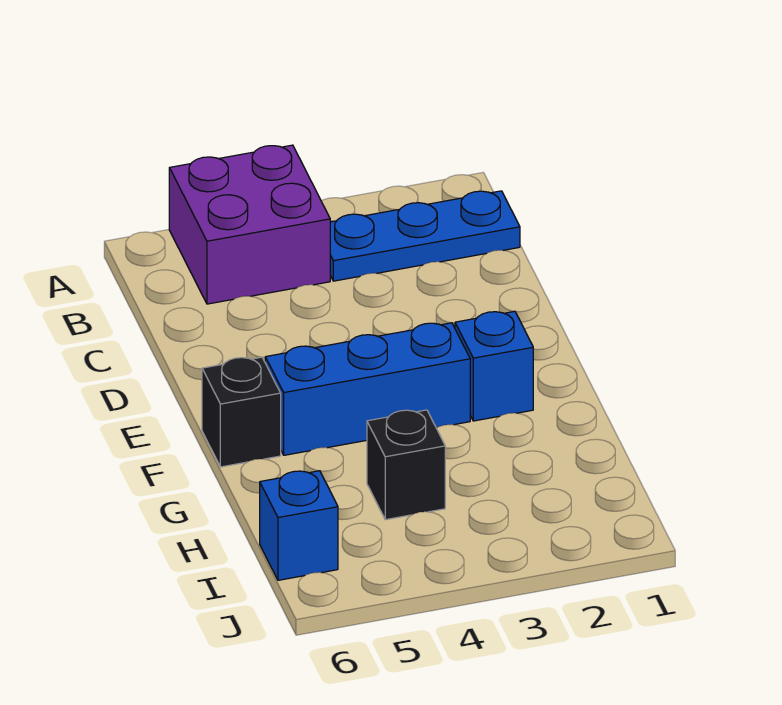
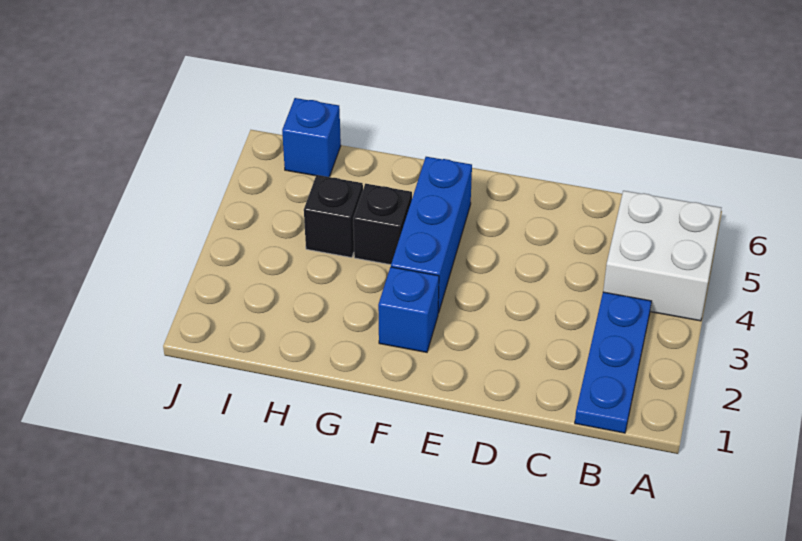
purple brick A4:B5 level 1 -> white brick A4:B5 level 1
black brick F6 level 1 -> black brick G4 level 1

